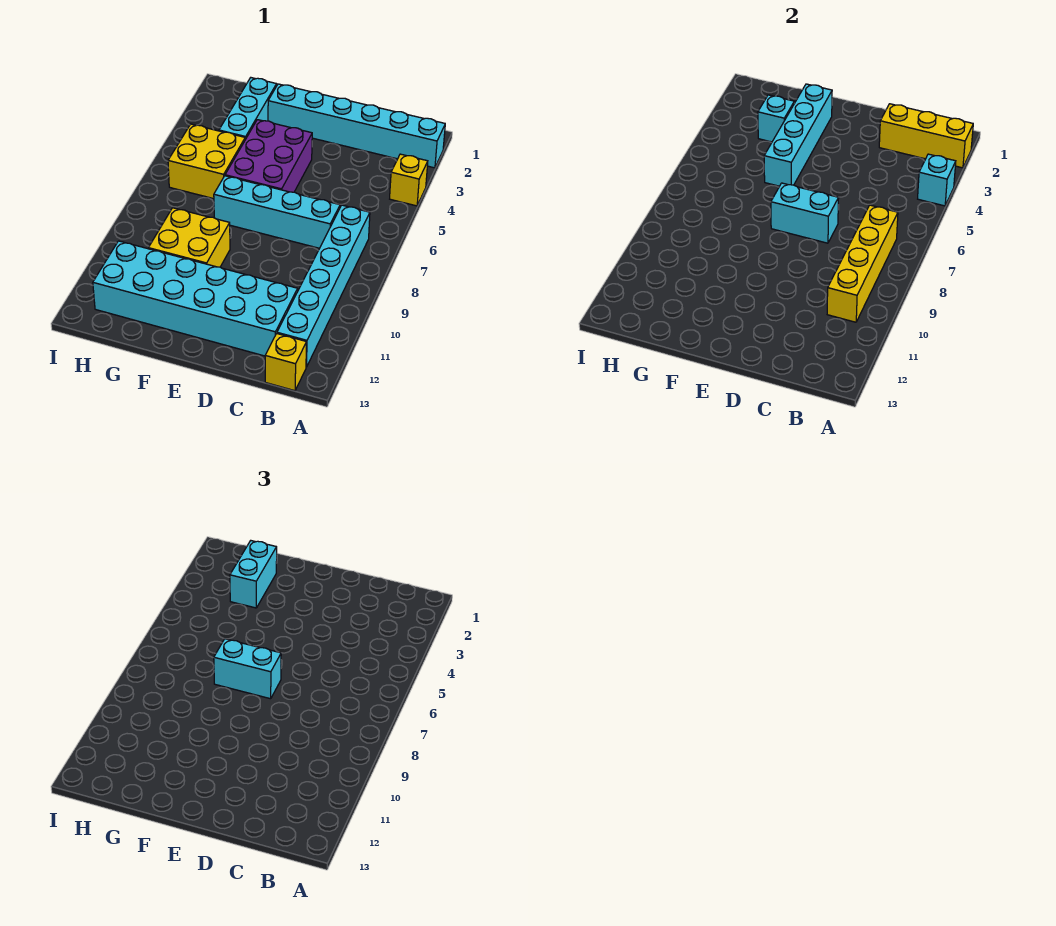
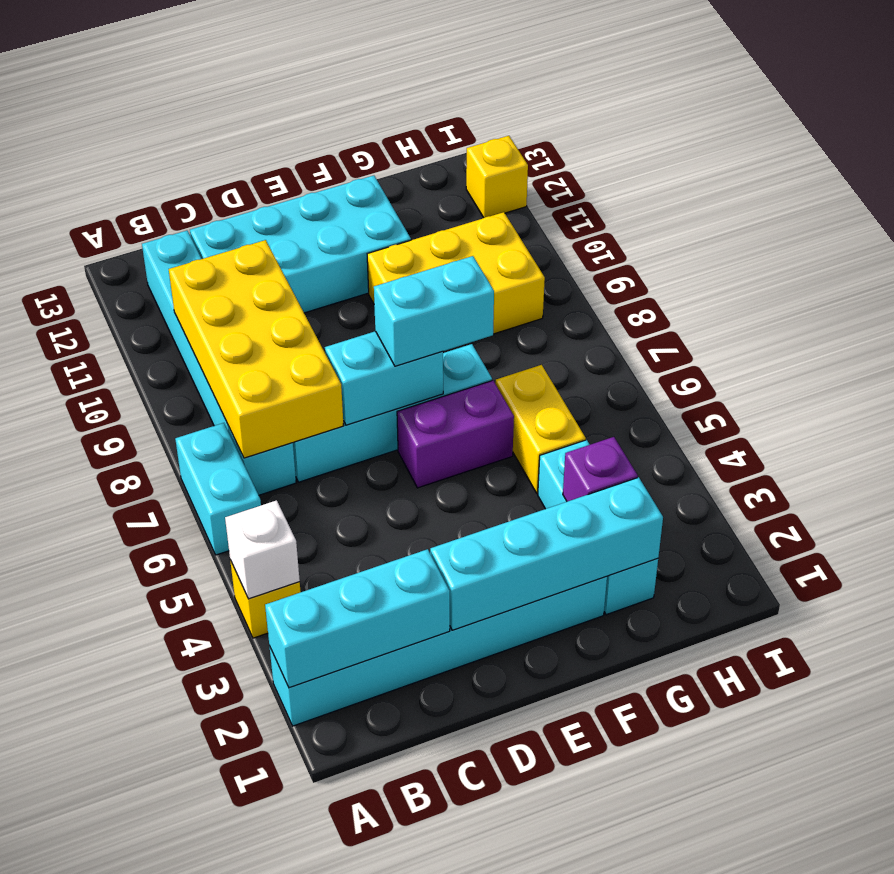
yellow brick A2:C2 level 2 -> cyan brick A2:C2 level 2
cyan brick A4 level 2 -> white brick A4 level 2
yellow brick B7:B10 level 2 -> yellow brick B7:C10 level 2
yellow brick B13 level 1 -> yellow brick I12 level 1
cyan brick C11:H12 level 1 -> cyan brick C11:F12 level 1
purple brick E4:F6 level 1 -> purple brick E6:F6 level 1
cyan brick F2:F5 level 2 -> cyan brick D2:G2 level 2
yellow brick F9:G10 level 1 -> yellow brick F9:H10 level 1
cyan brick G2:G3 level 3 -> cyan brick A6:A7 level 1
cyan brick G3 level 2 -> purple brick G3 level 2
yellow brick G5:H6 level 1 -> yellow brick G5:G6 level 1

